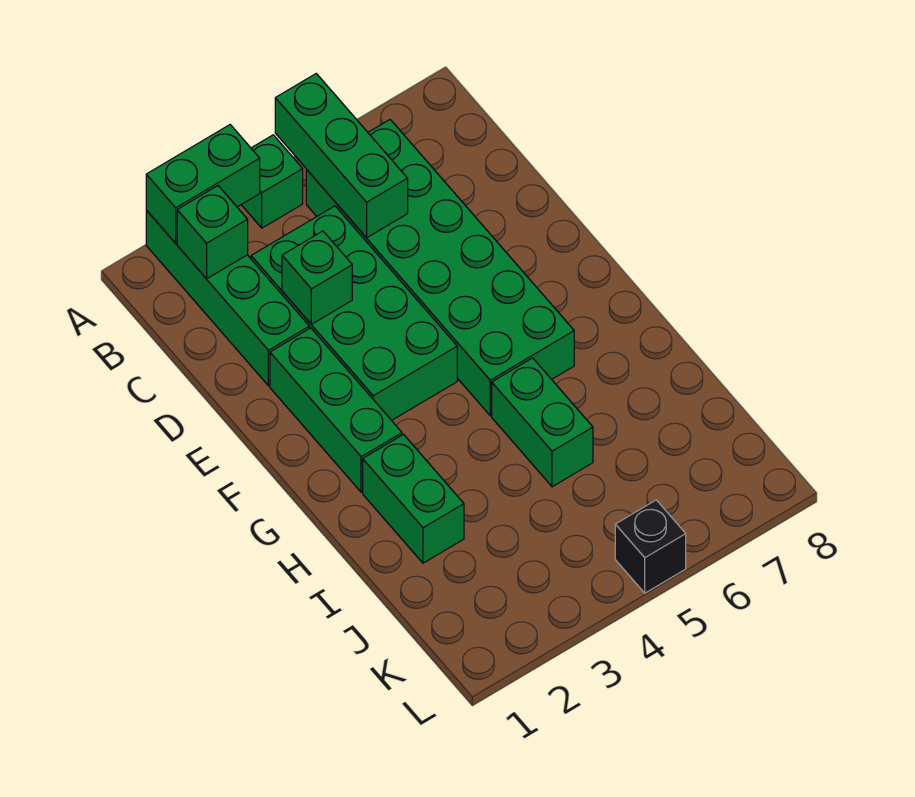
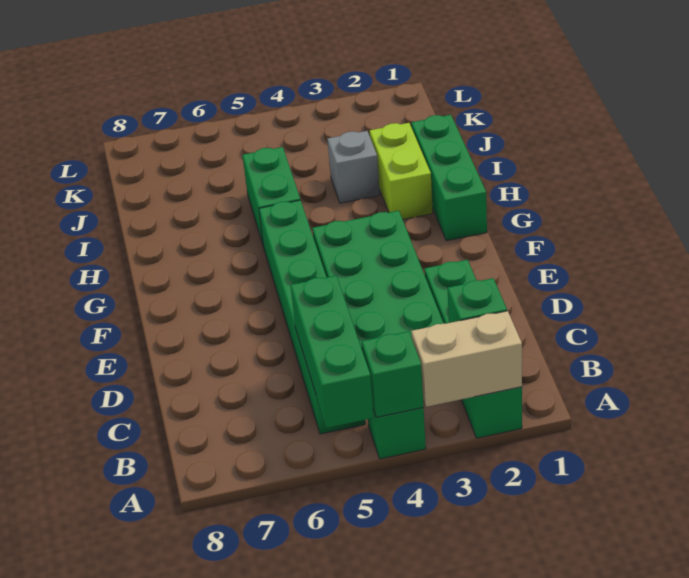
green brick A2:A3 level 2 -> tan brick A2:A3 level 2
green brick B5:G6 level 1 -> green brick B5:G5 level 1
green brick D3 level 2 -> green brick A4 level 2
green brick E2:G2 level 1 -> green brick G1:I1 level 1
green brick H2:I2 level 1 -> lime brick H2:I2 level 1
none -> grey brick I3 level 1
black brick L5 level 1 -> none

